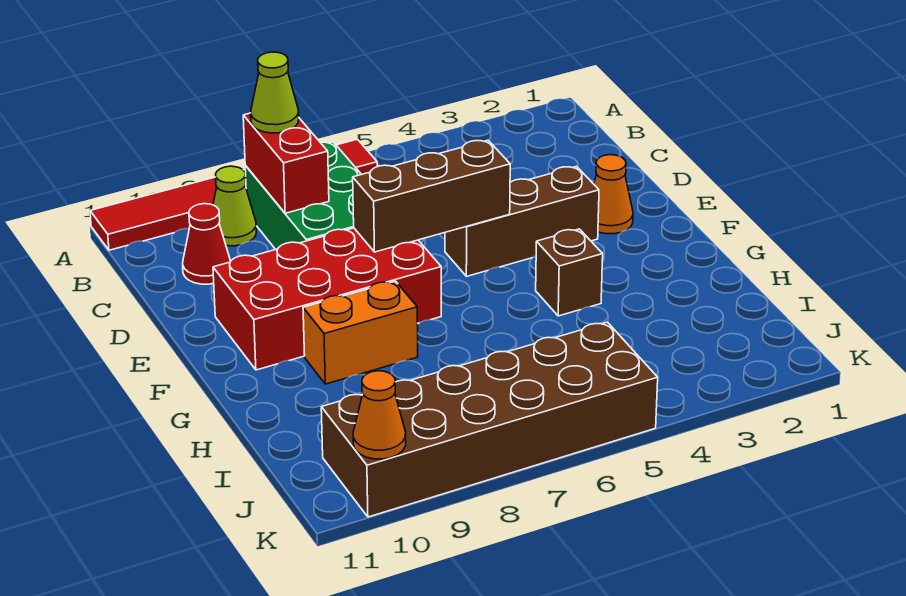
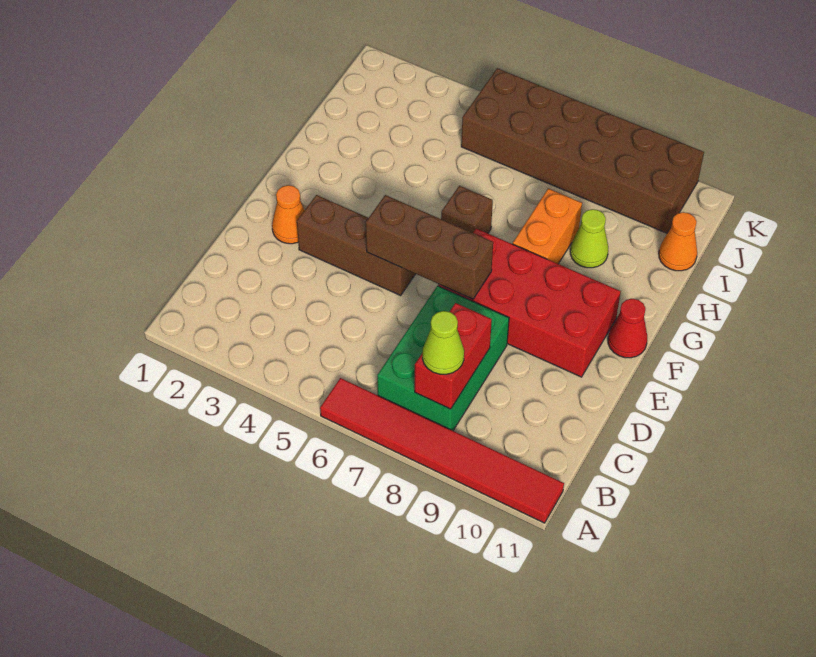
lime cone B9 level 1 -> lime cone H9 level 1
red cone C10 level 1 -> red cone F11 level 1
brown brick G4 level 1 -> brown brick G6 level 1
orange brick G8:G9 level 1 -> orange brick G8:H8 level 1
orange cone K10 level 2 -> orange cone I11 level 1

